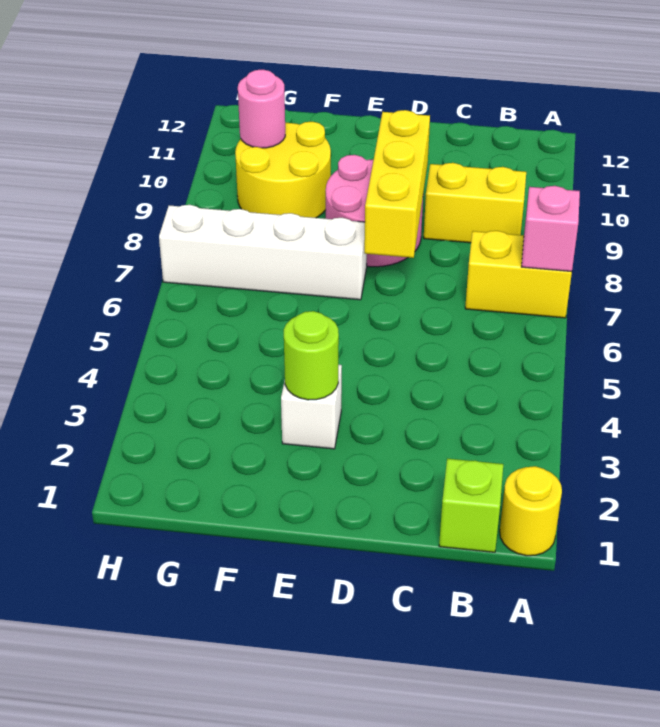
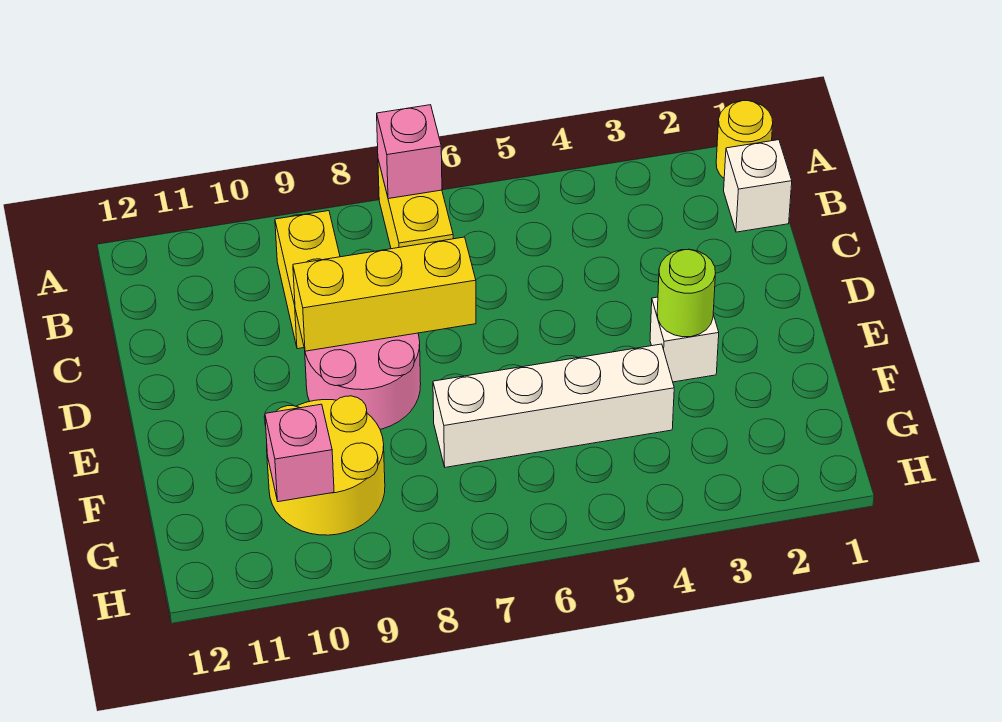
lime brick B1 level 1 -> white brick B1 level 1
white brick E7:H7 level 1 -> white brick F4:F7 level 1
pink round brick G10 level 2 -> pink brick G10 level 2

